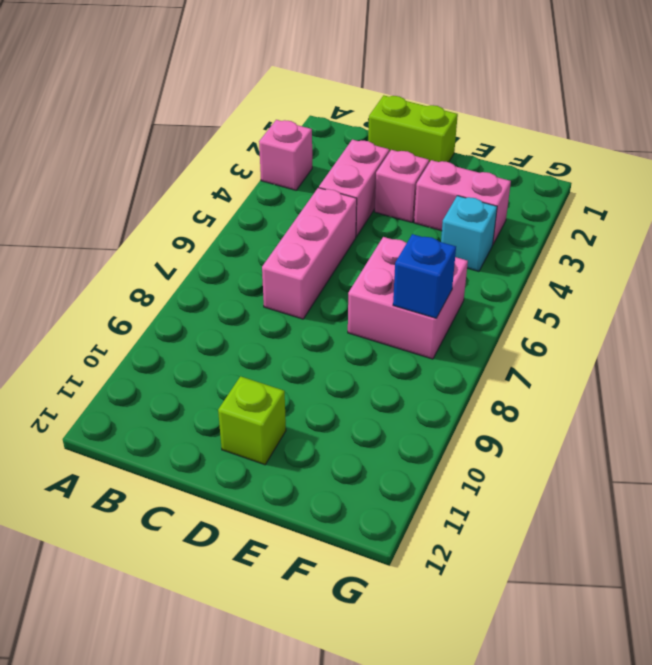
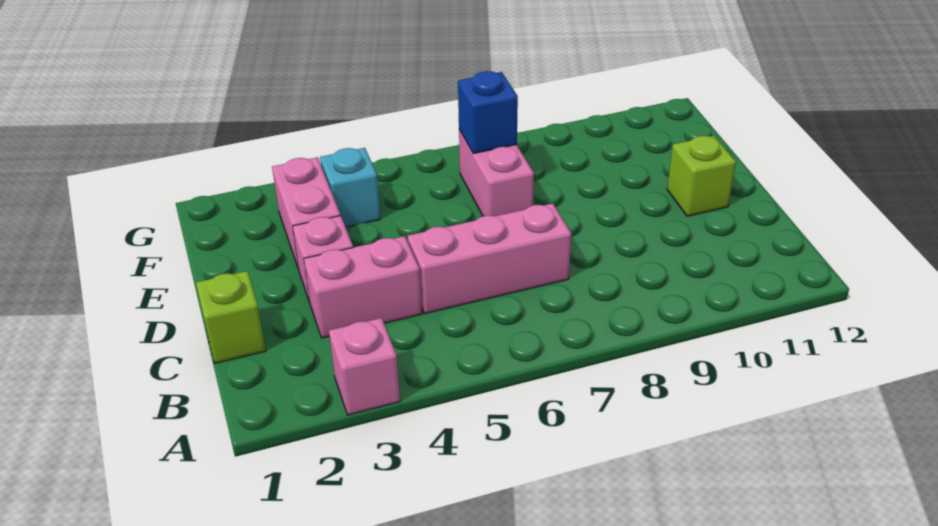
lime brick C1:D1 level 1 -> lime brick C1 level 1
pink brick E6:F7 level 1 -> pink brick E7:F7 level 1

